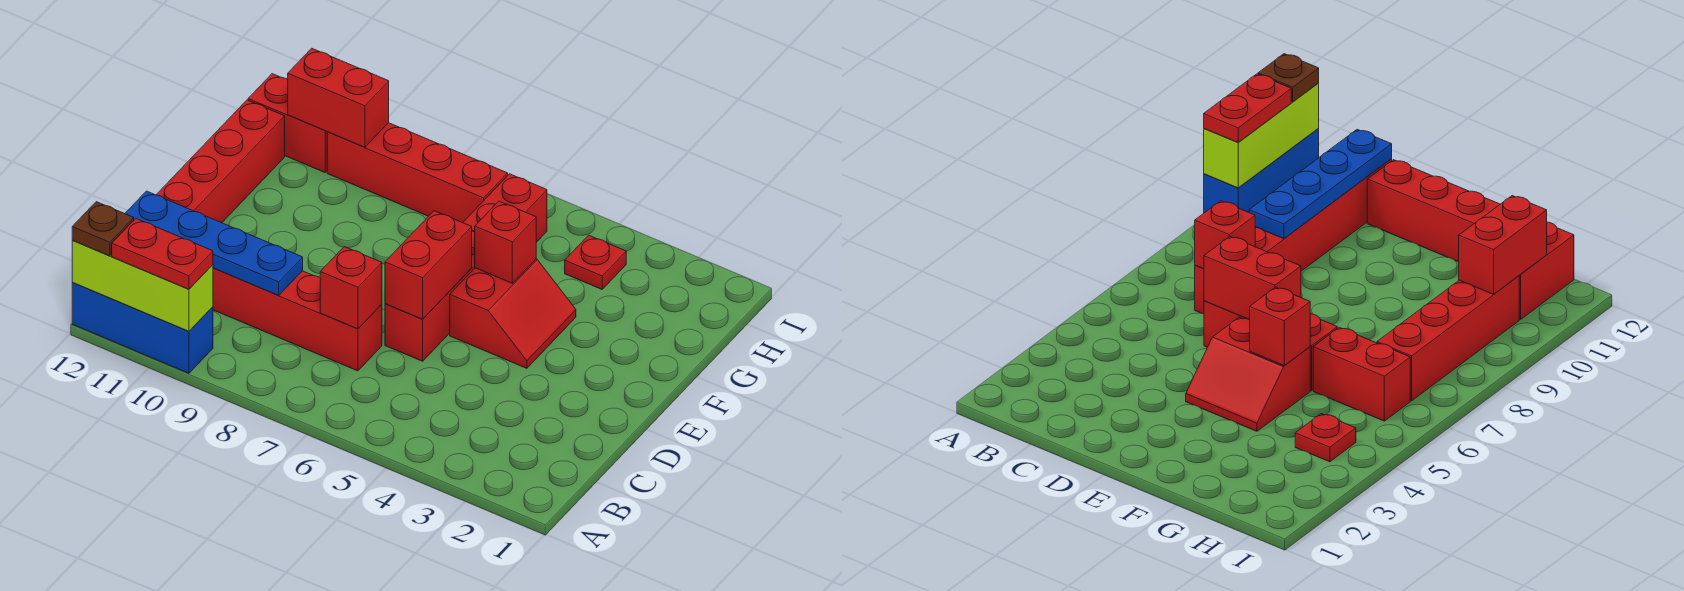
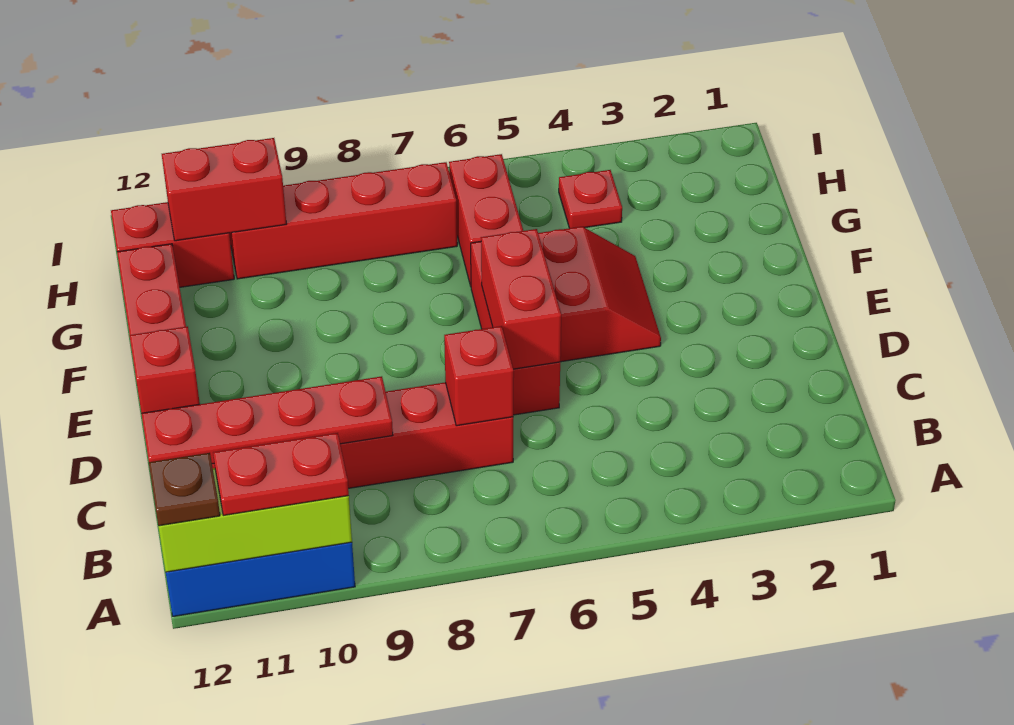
blue plate C9:C12 level 2 -> red plate C9:C12 level 2
red brick F5 level 2 -> red brick D12 level 2

